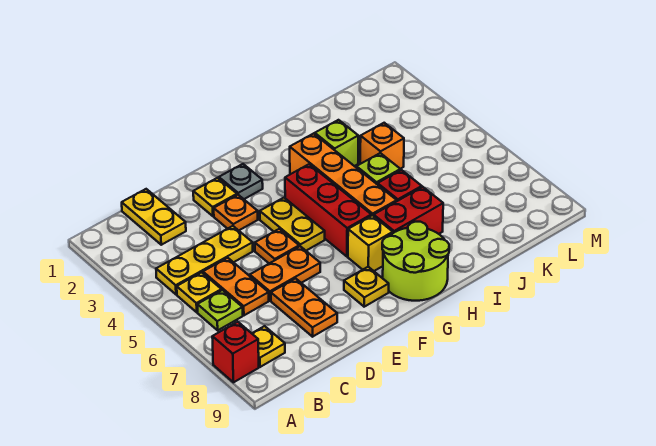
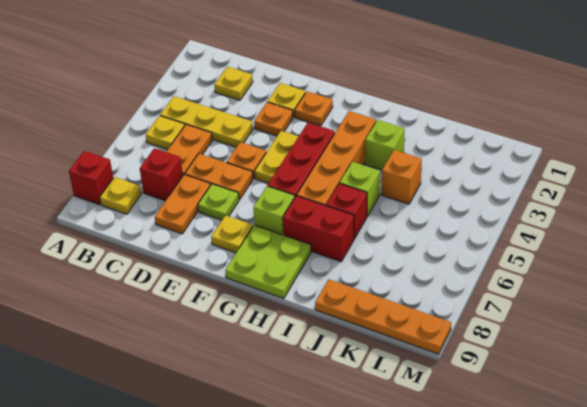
lime plate B6 level 1 -> lime plate E7 level 1
yellow plate C1:C2 level 1 -> yellow plate C2 level 1
none -> red brick C7 level 1
grey plate F2 level 1 -> orange plate F2 level 1
yellow brick G7 level 1 -> lime brick G7 level 1
lime round brick G8:H9 level 1 -> lime plate G8:H9 level 1
none -> orange plate J9:M9 level 1

